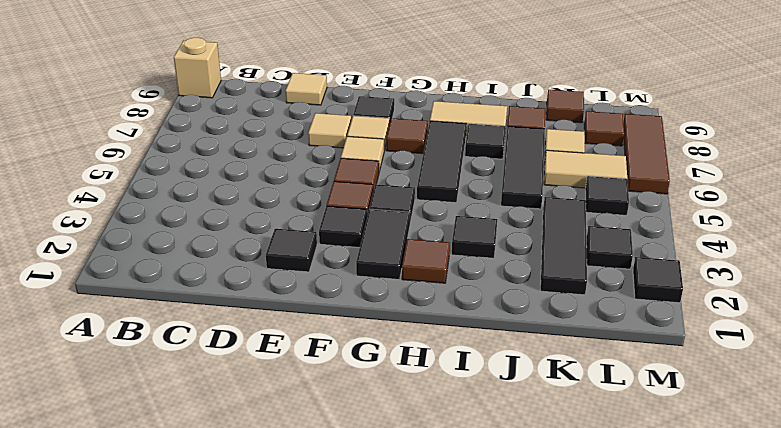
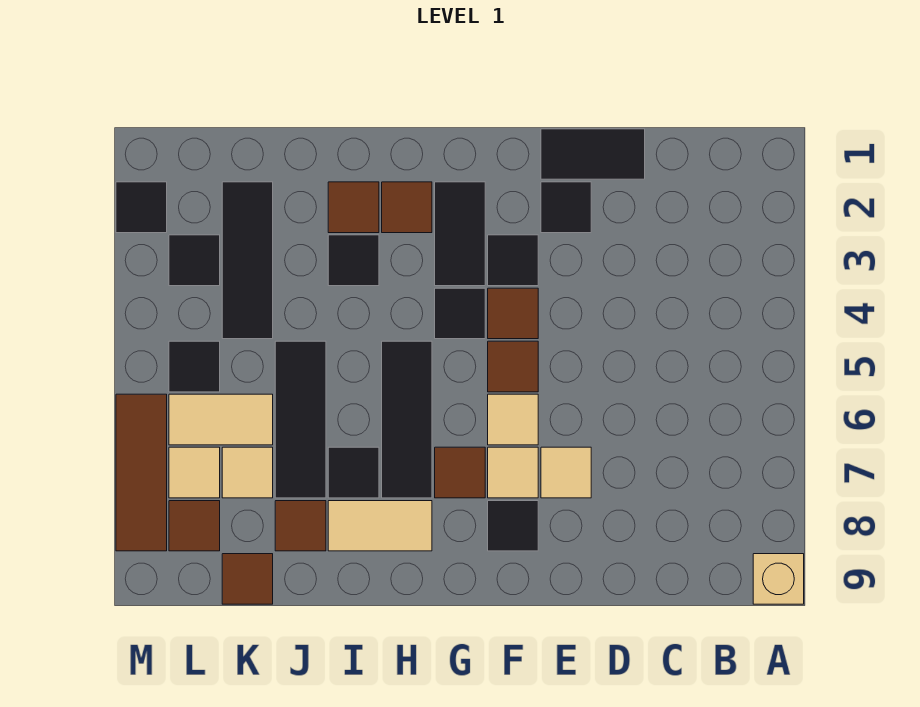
none -> black tile D1:E1 level 1
tan tile D9 level 1 -> tan tile L7 level 1
none -> brown tile I2 level 1

